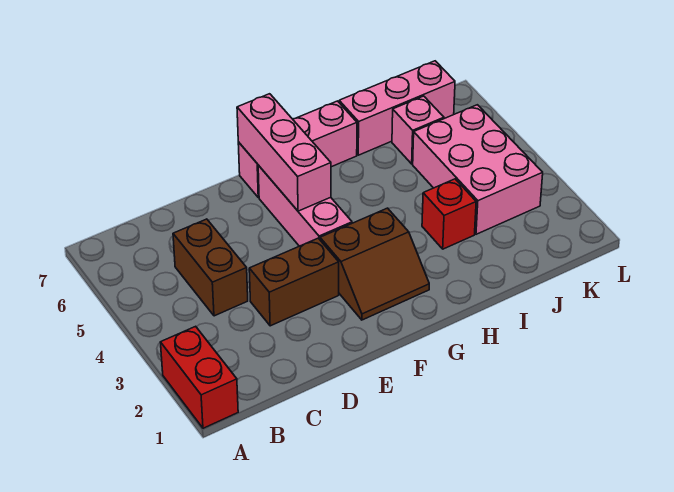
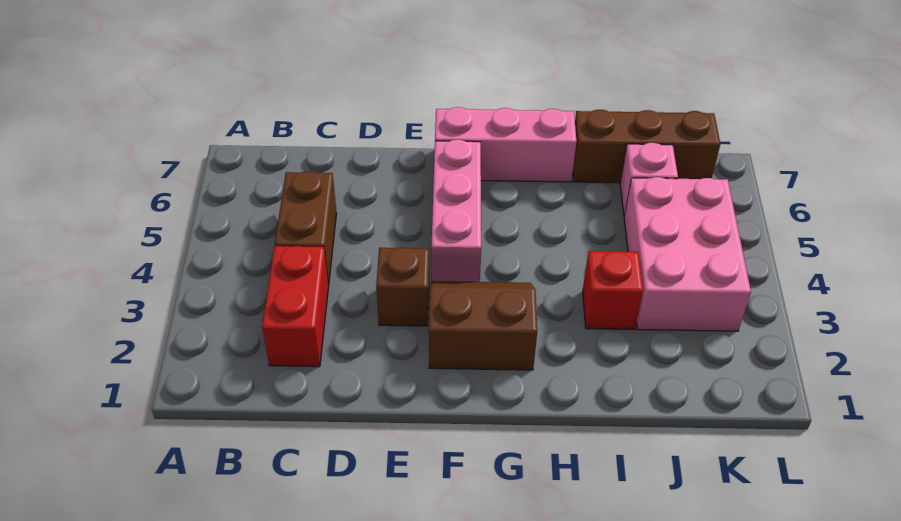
red brick A1:A2 level 1 -> red brick C2:C3 level 1
brown brick D3:E3 level 1 -> brown brick E3 level 1
brown slope F2:G3 level 1 top 3 -> brown slope F2:G3 level 1 top 2
pink brick F5:F7 level 2 -> none
pink brick I7:K7 level 1 -> brown brick I7:K7 level 1

